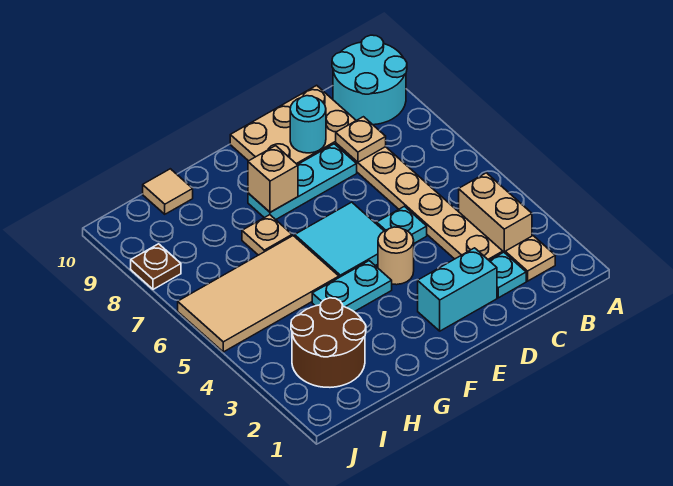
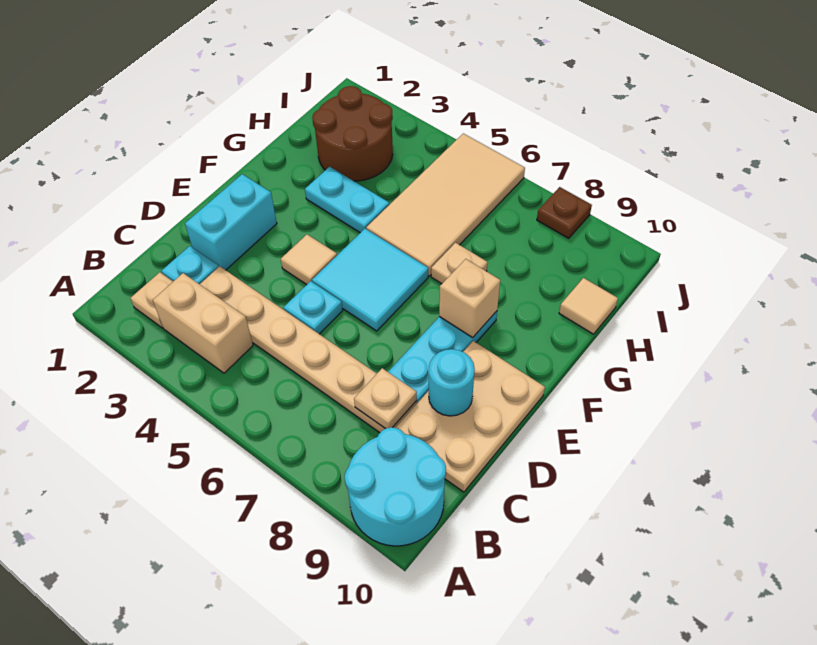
tan round brick E4 level 1 -> tan tile E4 level 1
cyan plate F4:G4 level 1 -> cyan plate G3:G4 level 1

